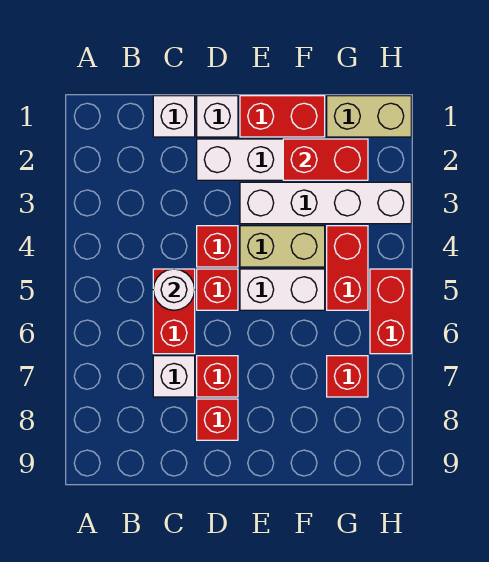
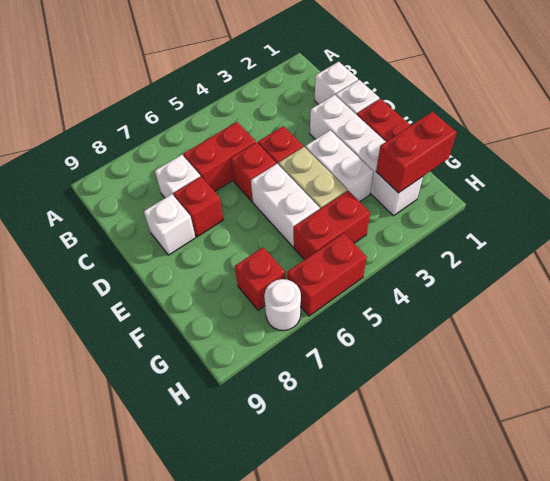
white round brick C5 level 2 -> white round brick H7 level 1
red brick D8 level 1 -> white brick D8 level 1
white brick E3:H3 level 1 -> white brick E3:F3 level 1
red brick F2:G2 level 2 -> red brick G1:G2 level 2
tan brick G1:H1 level 1 -> none

